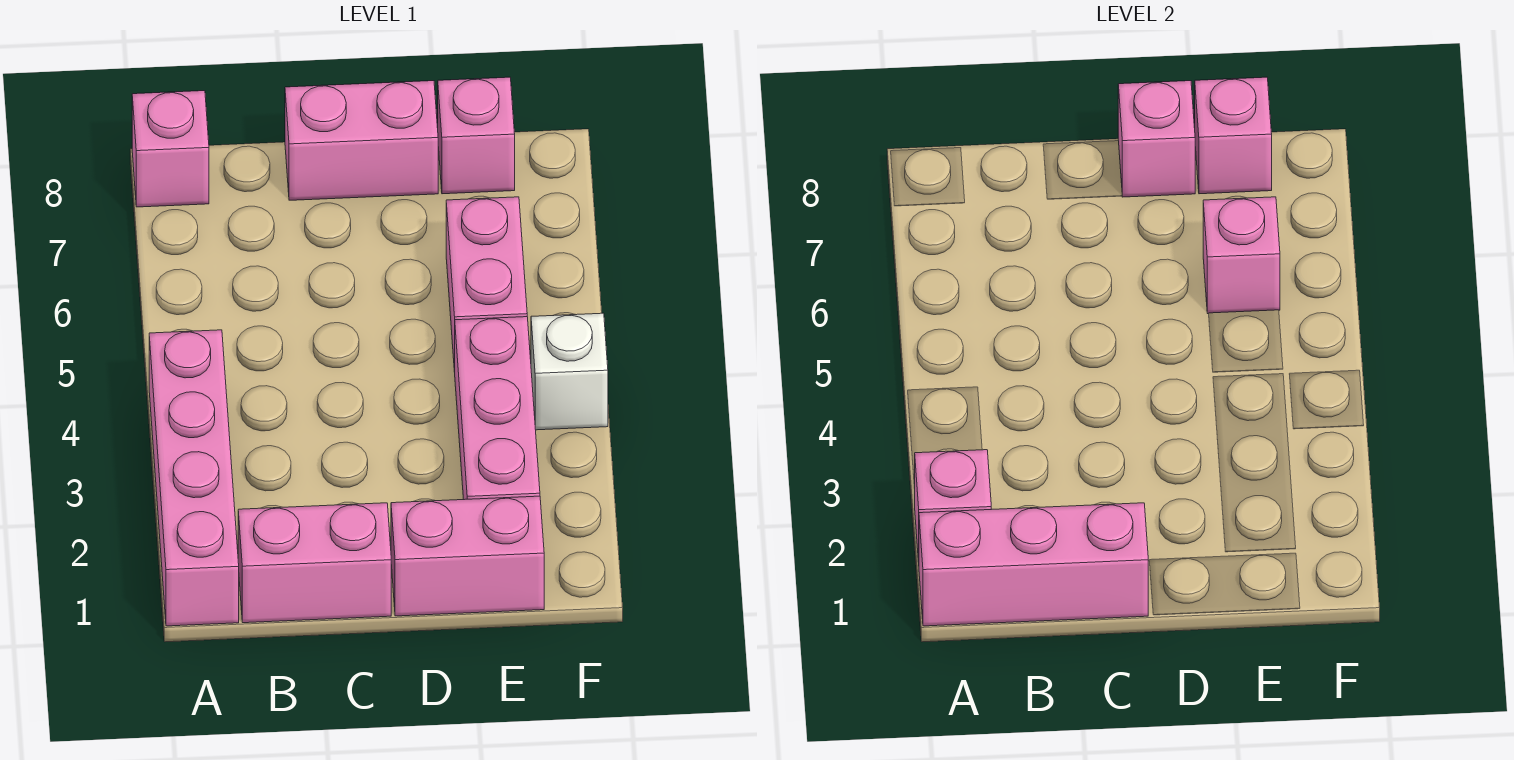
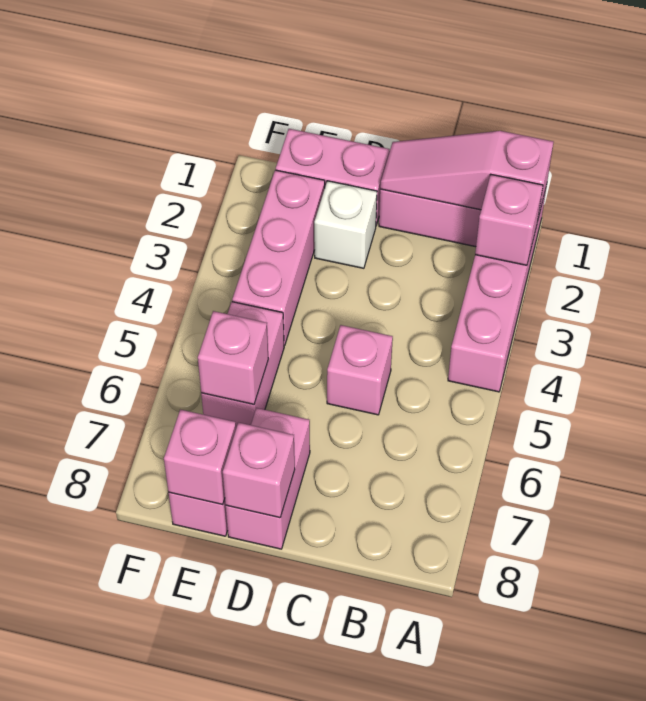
pink brick A1:C1 level 2 -> pink slope A1:C1 level 2 top A
pink brick A8 level 1 -> pink brick C5 level 1
pink brick C8:D8 level 1 -> pink brick D7:D8 level 1
white brick F4 level 1 -> white brick D2 level 1

